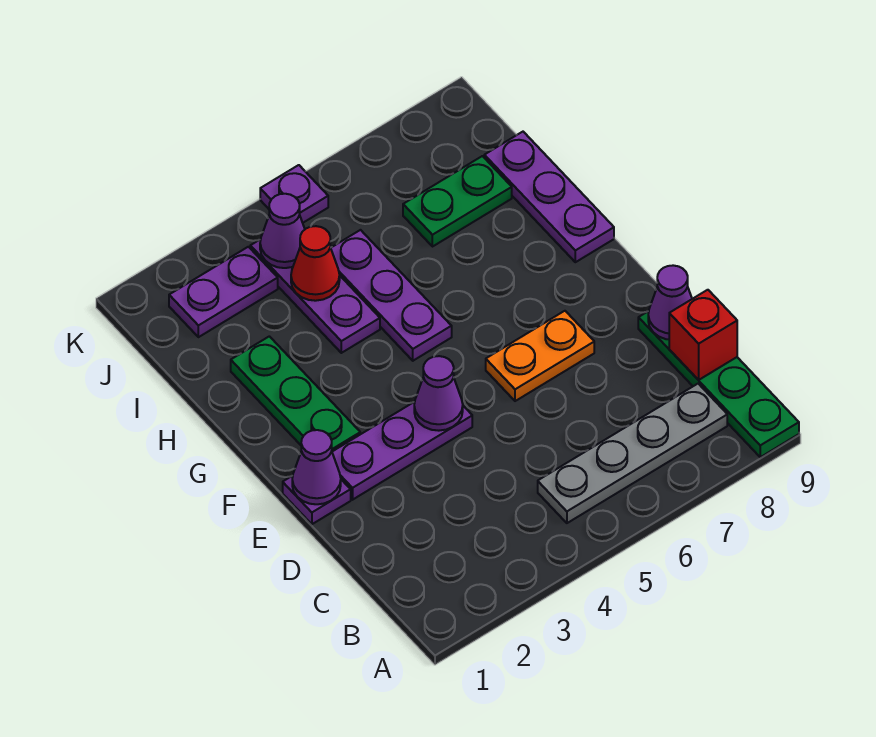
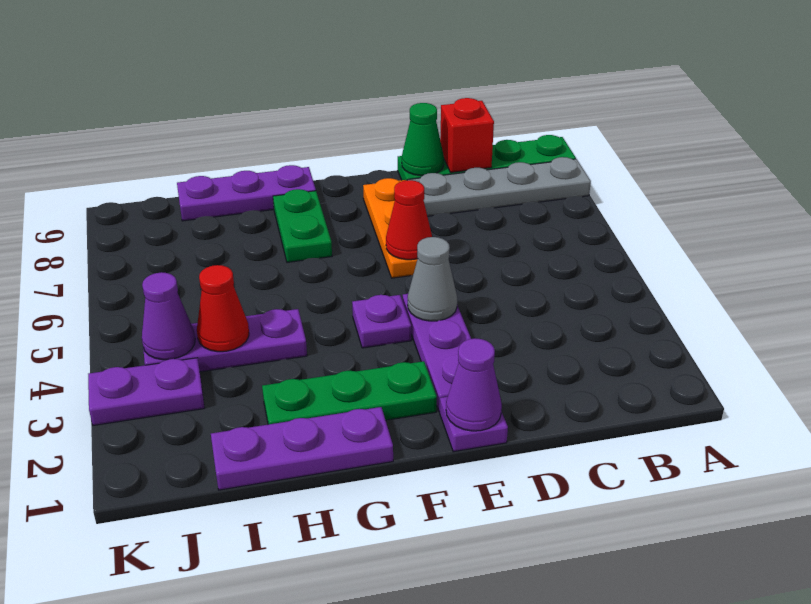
grey plate B5:B8 level 1 -> grey plate A8:D8 level 1
purple cone D9 level 2 -> green cone D9 level 2
purple cone E4 level 2 -> grey cone E4 level 2
orange plate E6:E7 level 1 -> orange plate E6:E8 level 1
none -> red cone E6 level 2
purple plate G5:I5 level 1 -> purple plate G1:I1 level 1
green plate I7:I8 level 1 -> green plate G7:G8 level 1
purple plate J2:J3 level 1 -> purple plate J3:K3 level 1
purple plate K5 level 1 -> purple plate F4 level 1

